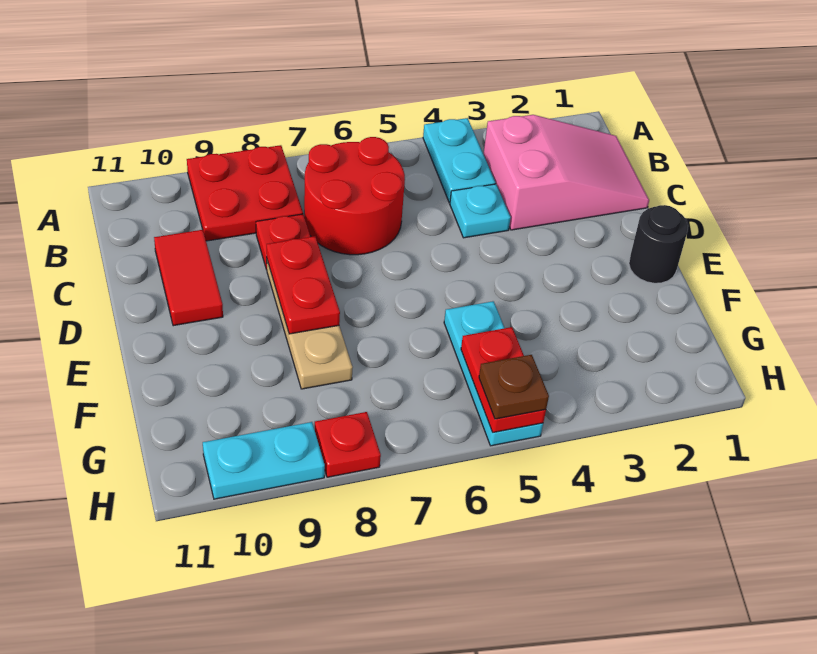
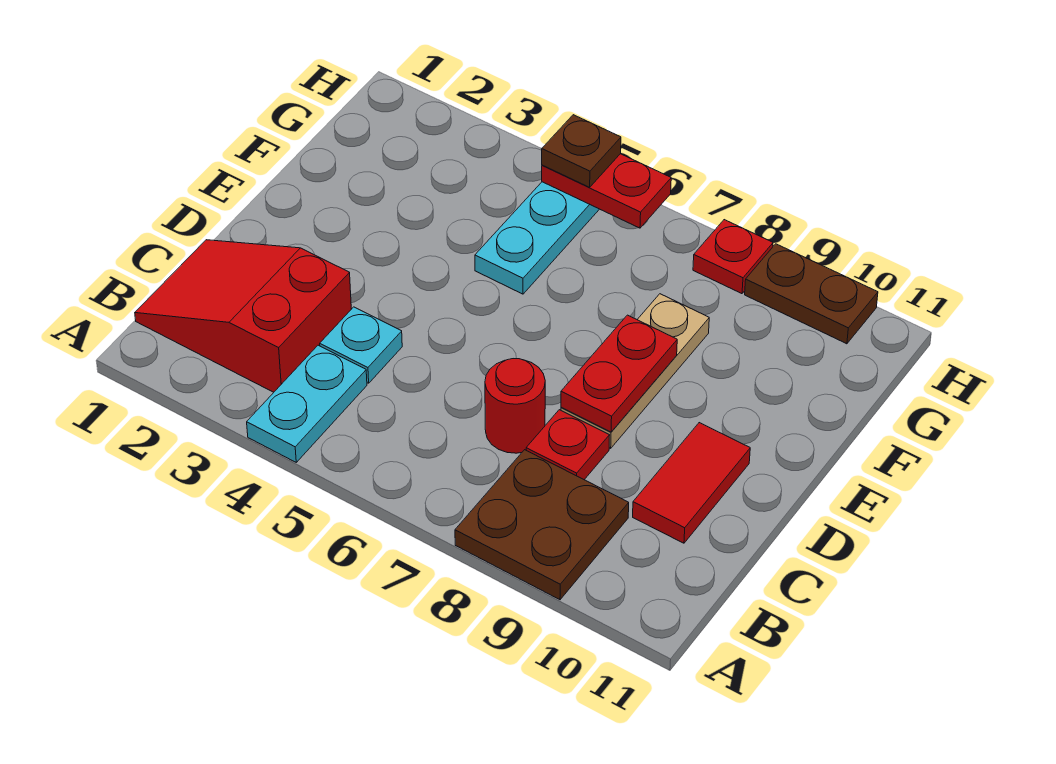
red plate A8:B9 level 1 -> brown plate A8:B9 level 1
pink slope B1:C3 level 1 top 3 -> red slope B1:C3 level 1 top 3
red round brick B6:C7 level 1 -> red round brick C7 level 1
black round brick E1 level 1 -> none
red plate G5:H5 level 2 -> red plate H5:H6 level 2
cyan plate H9:H10 level 1 -> brown plate H9:H10 level 1

